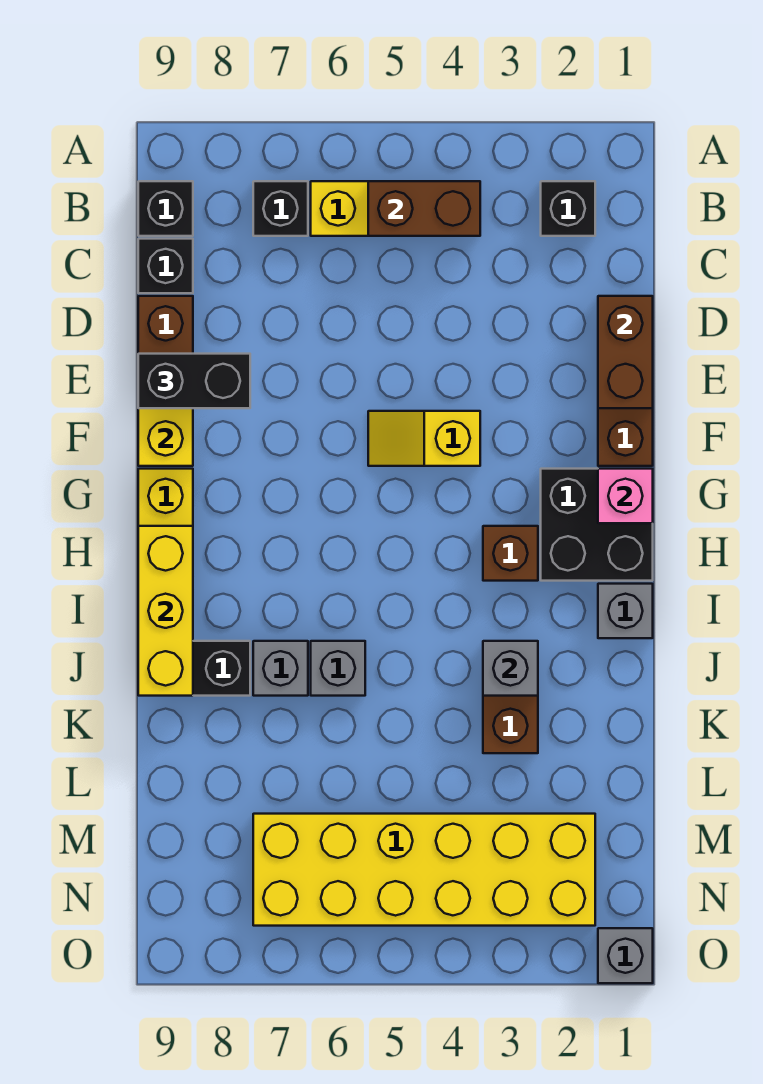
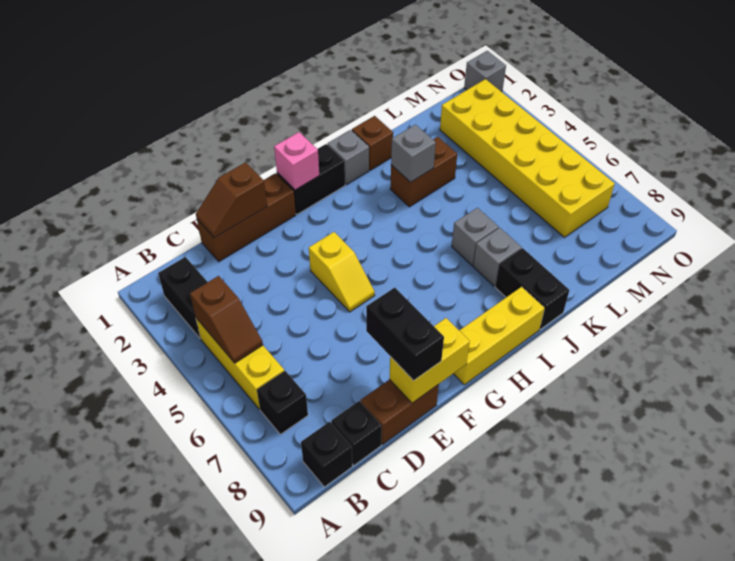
black brick B2 level 1 -> black brick B2:B3 level 1
brown brick B4:B5 level 2 -> brown slope B4:B5 level 2 top 4
brown brick D1:E1 level 2 -> brown slope D1:E1 level 2 top E
black brick G1:H2 level 1 -> black brick G1:H1 level 1
brown brick H3 level 1 -> brown brick J1 level 1
yellow brick H9:J9 level 2 -> none

